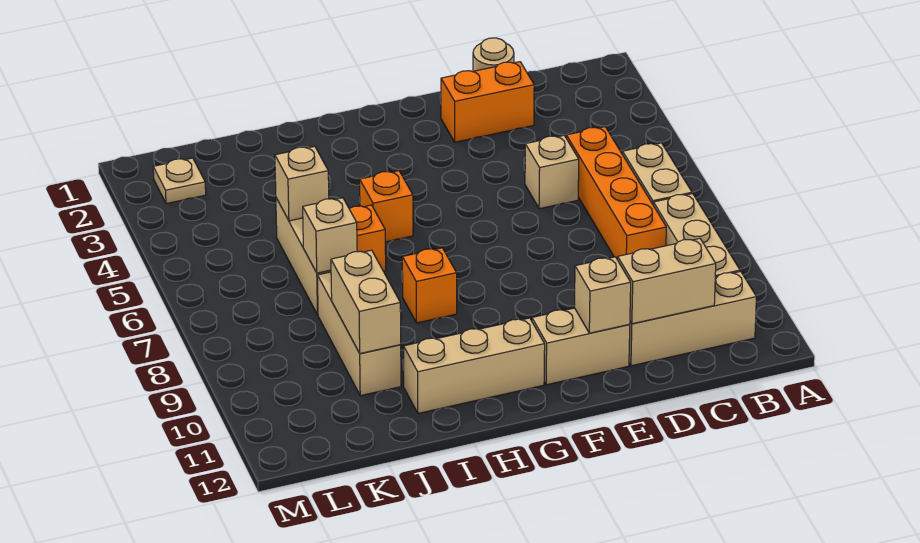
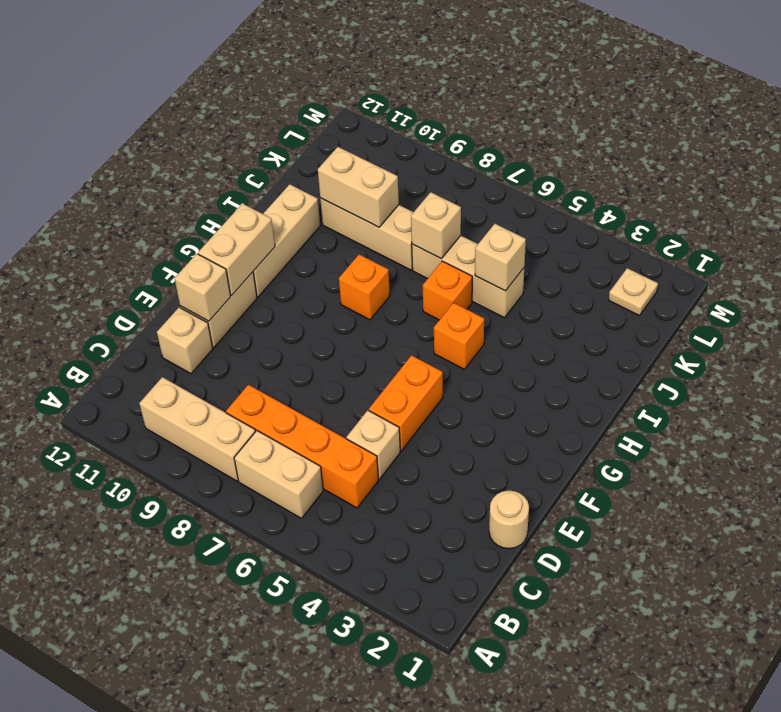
tan brick B11:D11 level 1 -> tan brick D11 level 1
tan brick C11:D11 level 2 -> tan brick F11:G11 level 2
orange brick D2:E2 level 1 -> orange brick E5:F5 level 1

